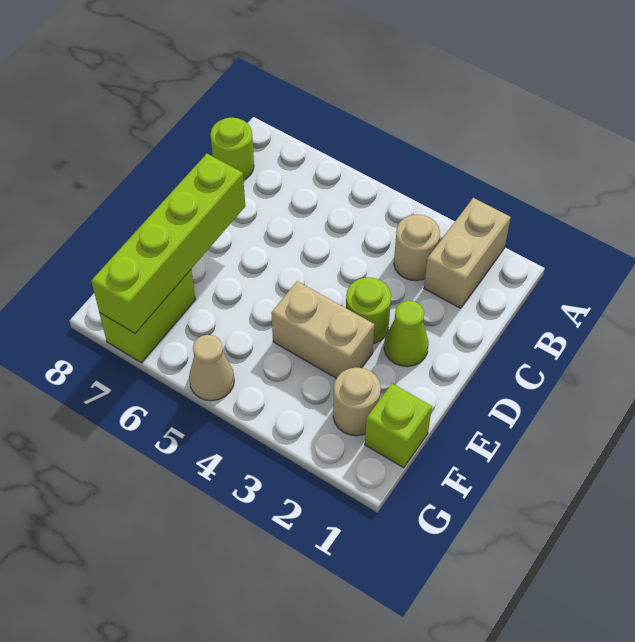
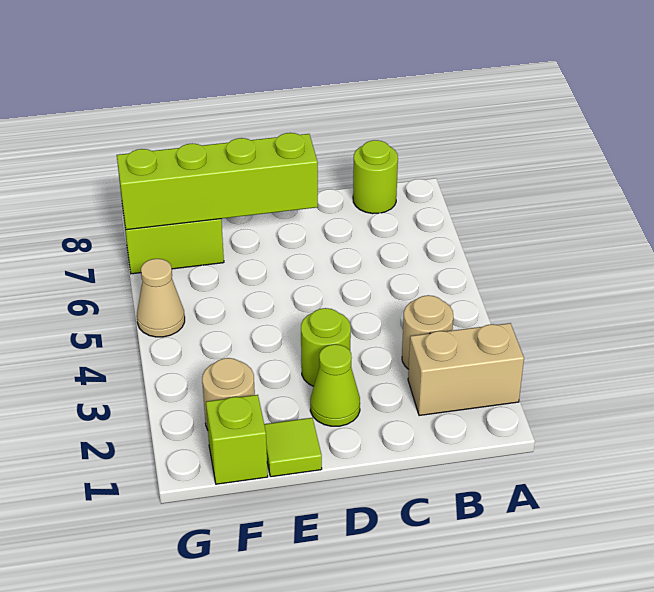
none -> lime tile E1 level 1
tan brick E3:E4 level 1 -> none

